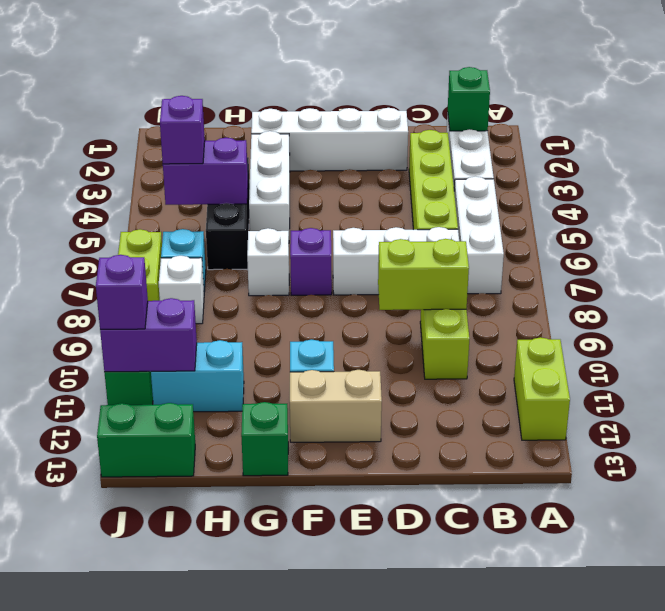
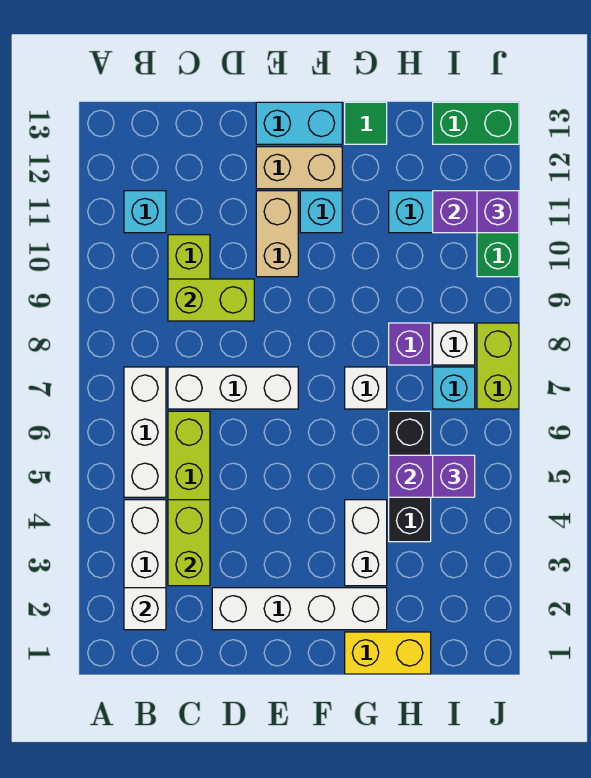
lime brick A11:A12 level 1 -> lime brick C3:C4 level 2
green brick B2 level 2 -> white brick B2 level 2
none -> cyan brick B11 level 1
none -> tan brick E10:E11 level 1
none -> cyan brick E13:F13 level 1
purple brick F7 level 1 -> purple brick H8 level 1
none -> yellow brick G1:H1 level 1
white brick G3:G5 level 1 -> white brick G3:G4 level 1
green brick G13 level 1 -> green tile G13 level 1

